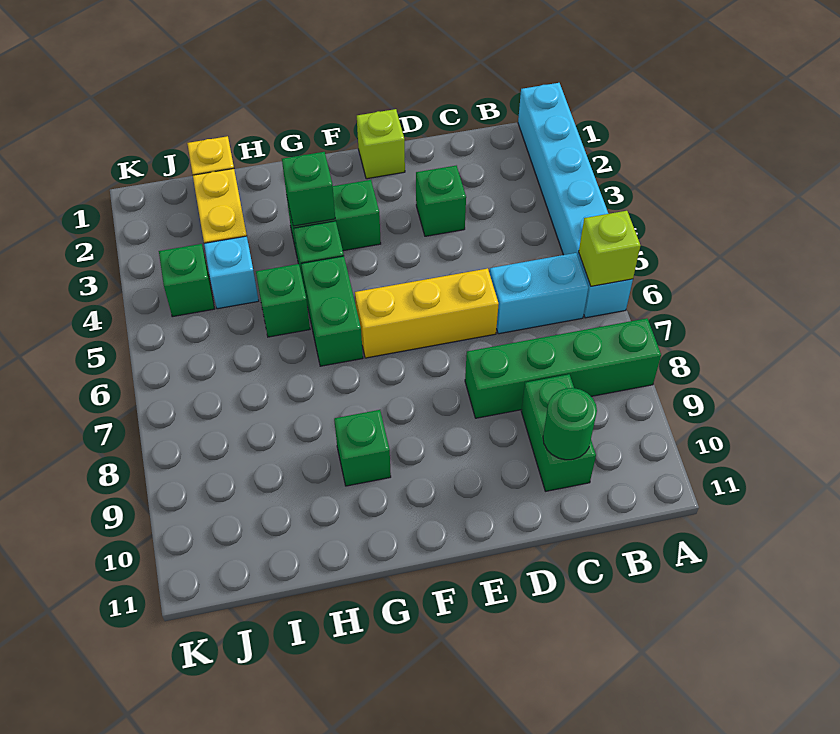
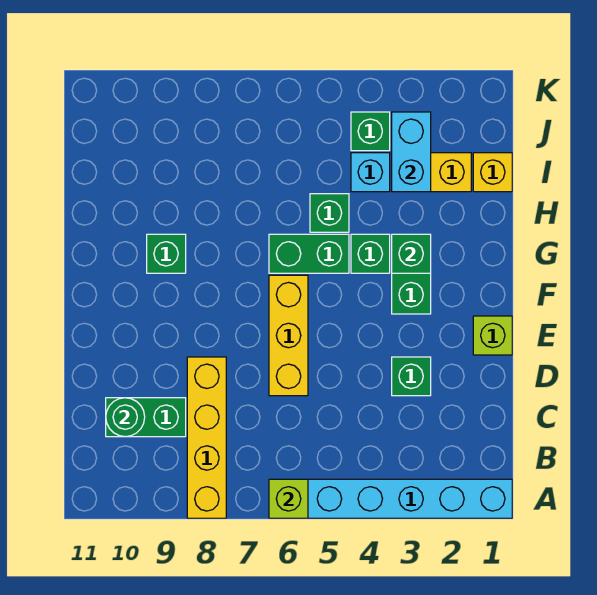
green brick A8:D8 level 1 -> yellow brick A8:D8 level 1
cyan brick B6:C6 level 1 -> cyan brick I3:J3 level 2

